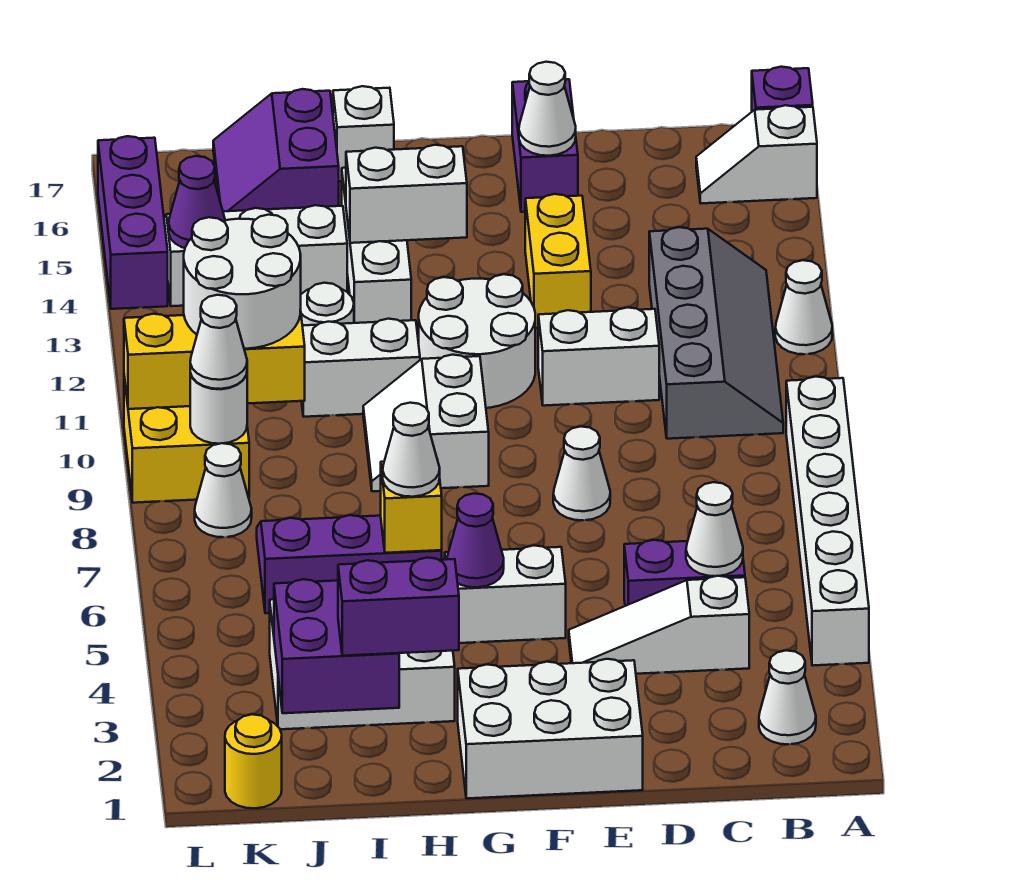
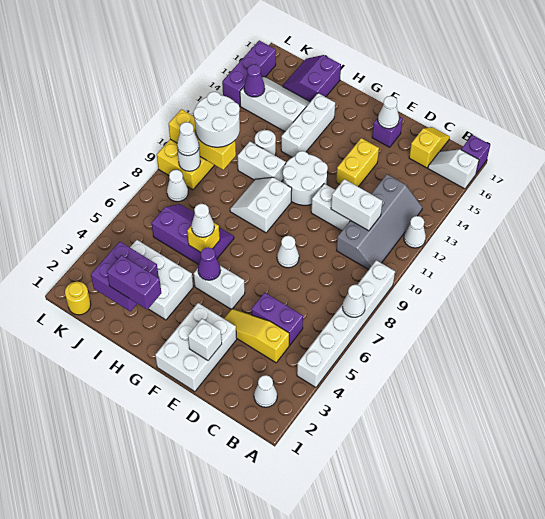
white slope C4:E4 level 1 top C -> yellow slope C4:E4 level 1 top C
white cone C5 level 2 -> white cone A7 level 2
none -> yellow slope C16:C17 level 1 top 16
white brick E1:G2 level 1 -> white brick E1:F3 level 1
purple brick E16:E17 level 1 -> purple brick E16 level 1
white brick G14:H14 level 2 -> white brick C11:D11 level 2
white brick H17 level 1 -> white brick E2 level 2

